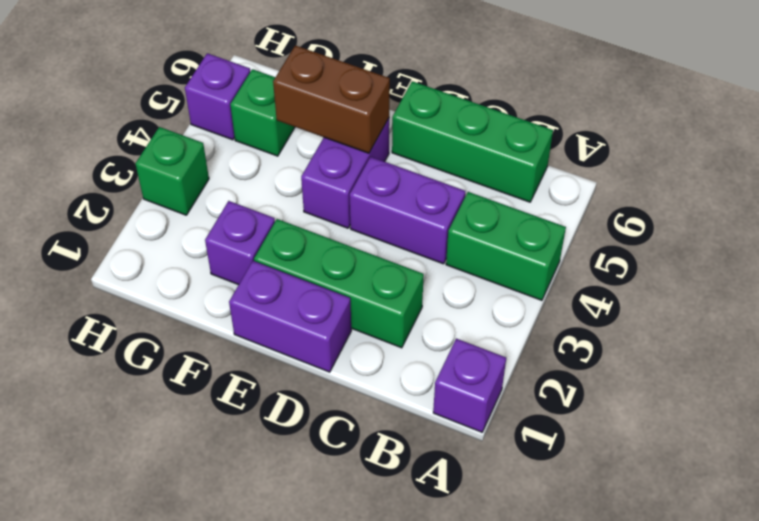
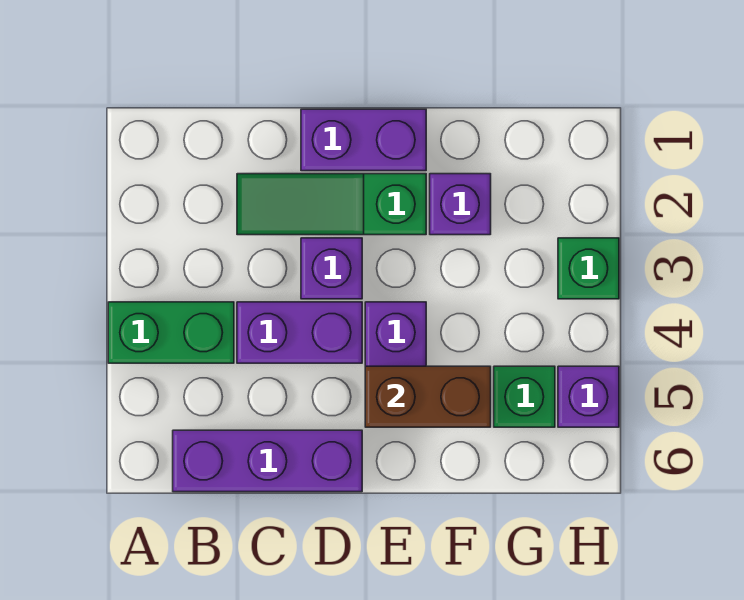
purple brick A1 level 1 -> purple brick D3 level 1
green brick B6:D6 level 1 -> purple brick B6:D6 level 1
green brick C2:E2 level 1 -> green slope C2:E2 level 1 top E

